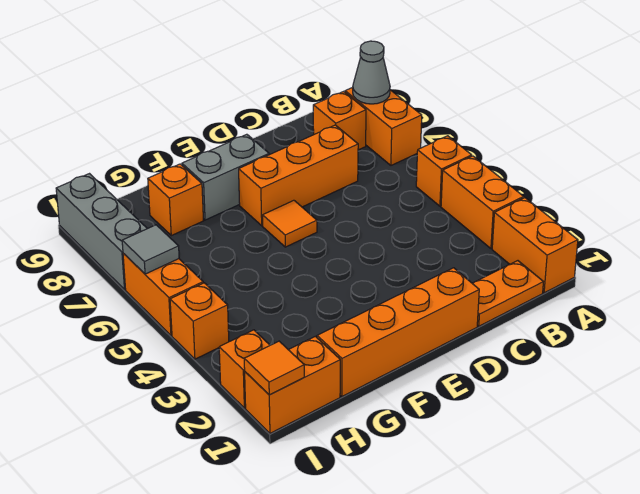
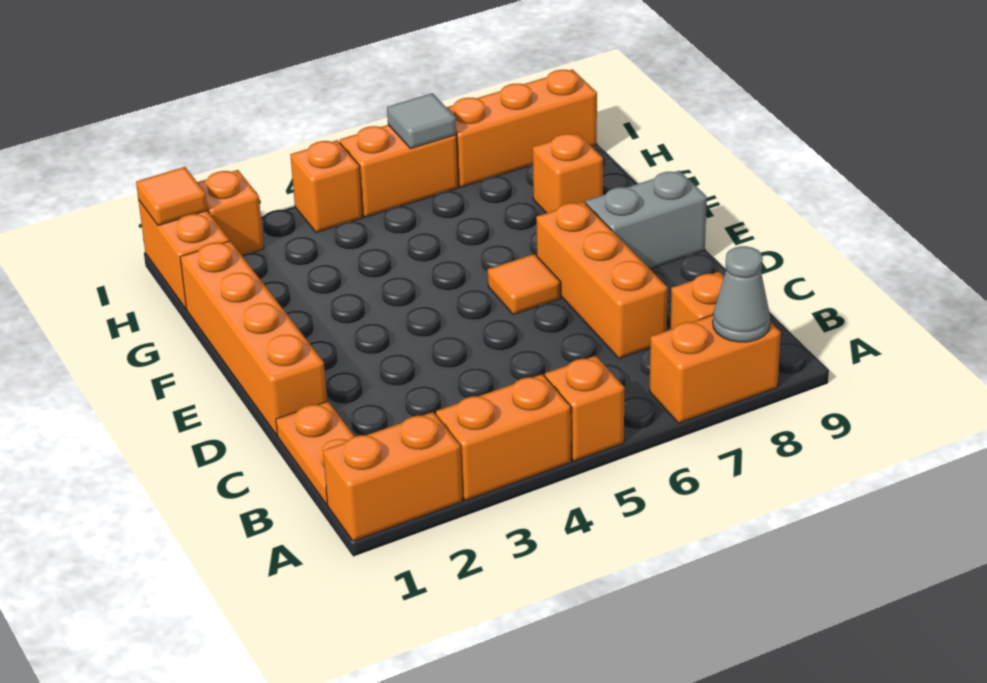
grey brick E8:F8 level 1 -> grey brick E8:E9 level 1
grey brick I7:I9 level 1 -> orange brick I7:I9 level 1

